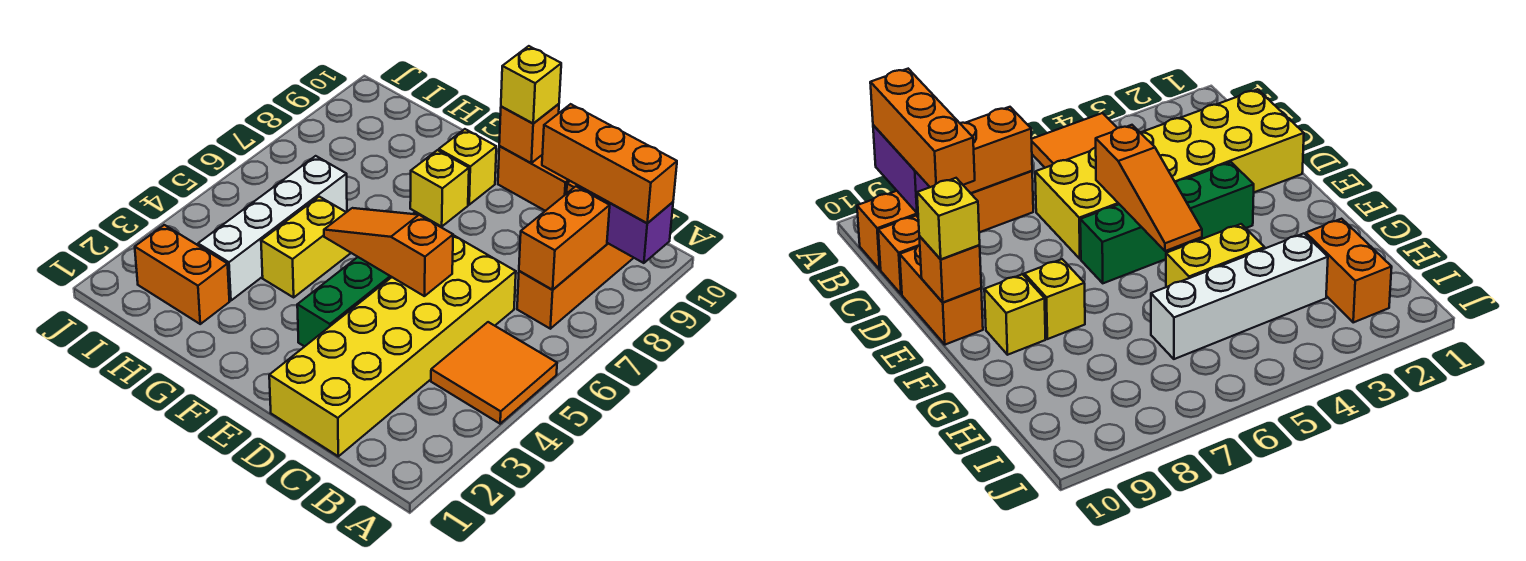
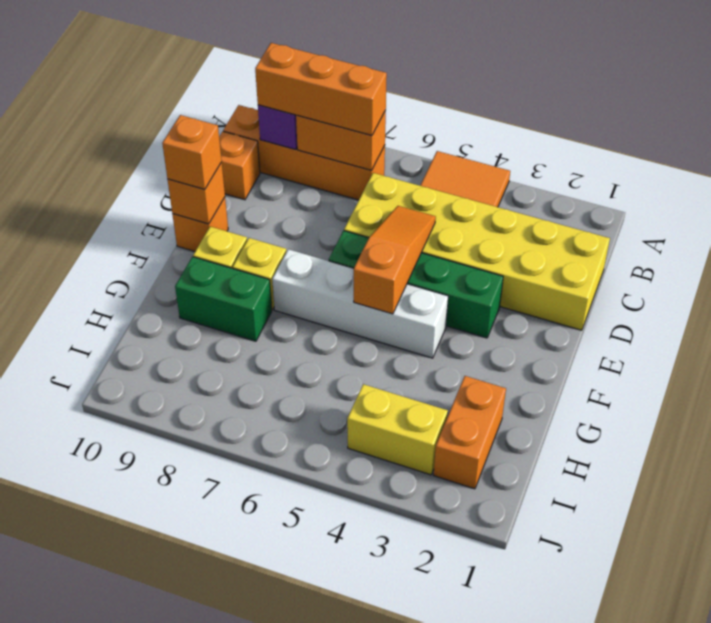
orange brick A9:C9 level 3 -> orange brick B7:B9 level 3
orange slope D5:F5 level 2 top D -> orange slope D5:F5 level 2 top F
orange brick D10:E10 level 1 -> orange brick E10 level 1
yellow brick E10 level 3 -> orange brick E10 level 3
yellow brick G4:G5 level 1 -> yellow brick I3:I4 level 1
none -> green brick G8:G9 level 1
white brick H3:H6 level 1 -> white brick F4:F7 level 1

